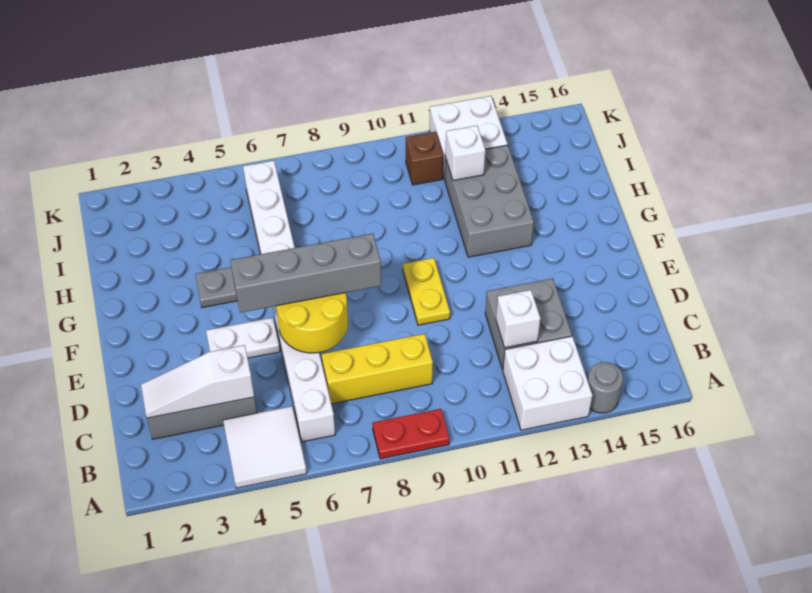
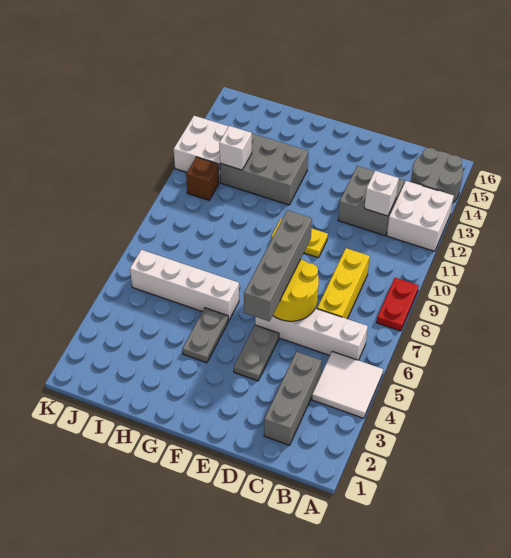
grey round brick A14 level 1 -> grey round brick A14:B15 level 1
white slope C2:C4 level 2 top 4 -> none
white plate E4:E5 level 1 -> grey plate E4:E5 level 1

